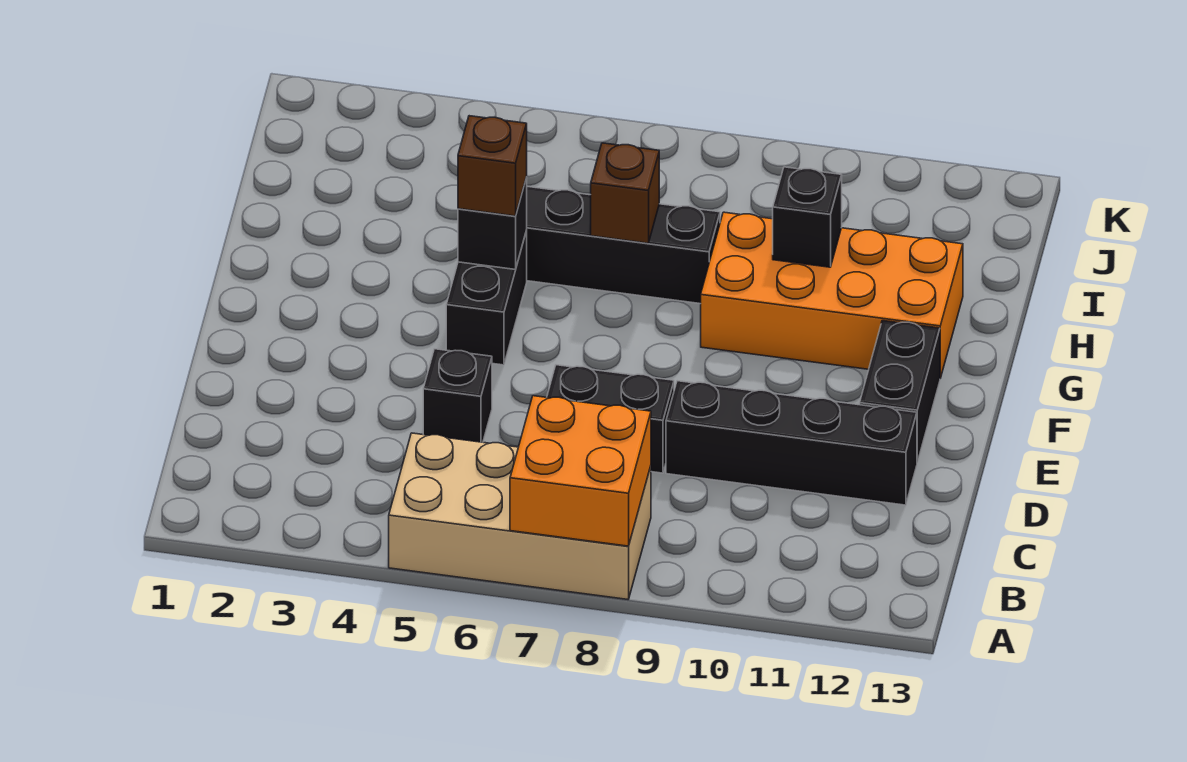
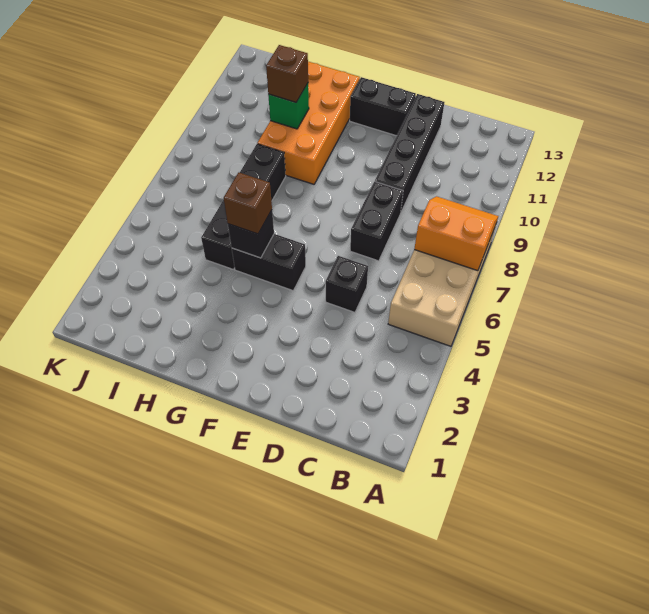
orange brick A7:B8 level 2 -> orange slope A7:B8 level 2 top 7
brown brick H7 level 2 -> brown brick H10 level 3
black brick H10 level 2 -> green brick H10 level 2

